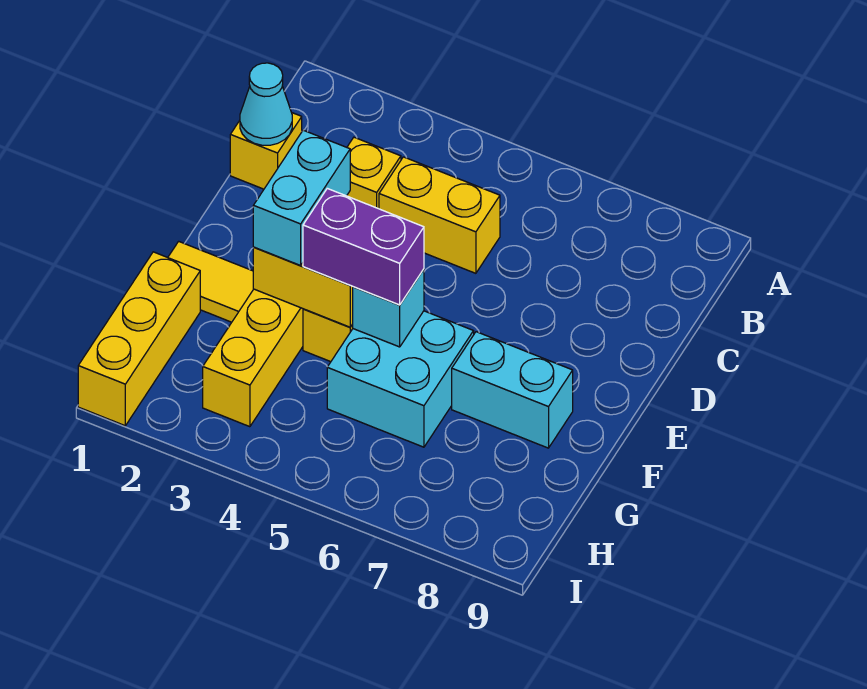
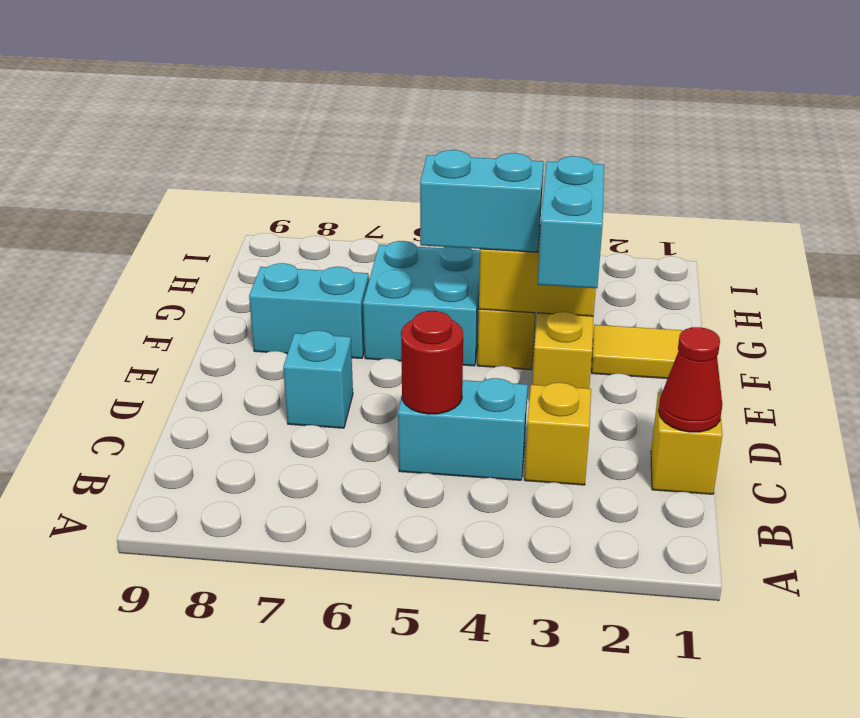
cyan cone C1 level 2 -> red cone C1 level 2
yellow brick C4:C5 level 1 -> cyan brick C4:C5 level 1
none -> red round brick C5 level 2
purple brick F4:F5 level 3 -> cyan brick F4:F5 level 3
cyan brick F5 level 2 -> cyan brick D7 level 1
yellow brick G1:I1 level 1 -> none

